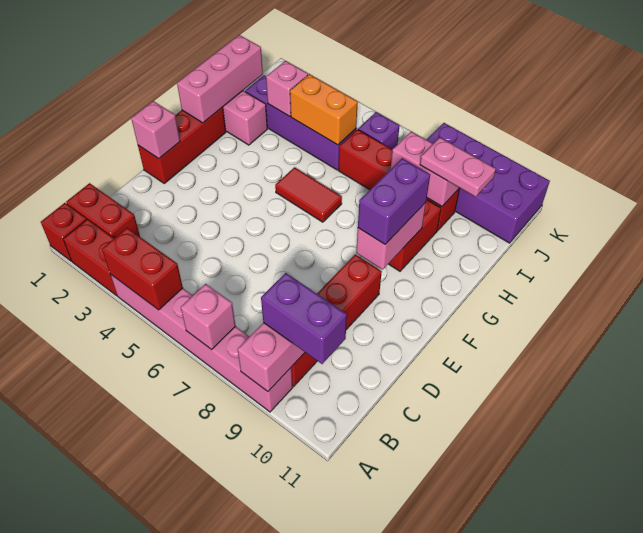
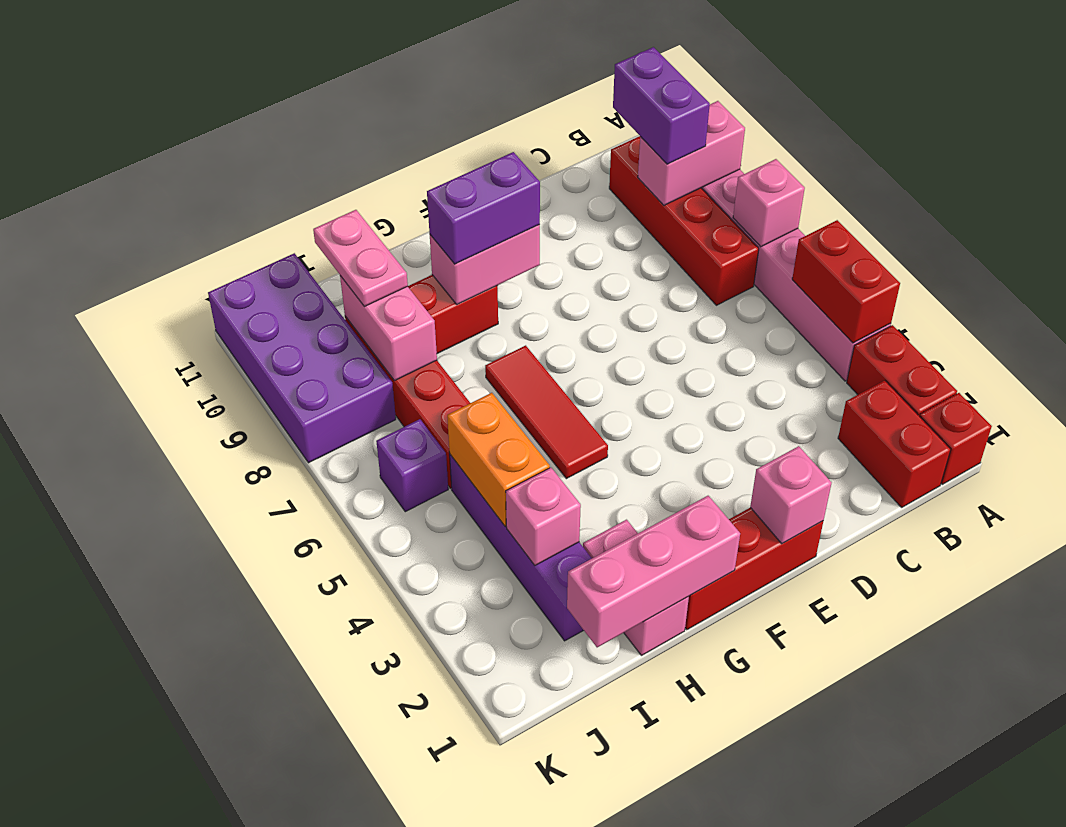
red brick B9:E9 level 1 -> red brick B7:B10 level 1
red tile G5:G6 level 1 -> red tile G5:G7 level 1

